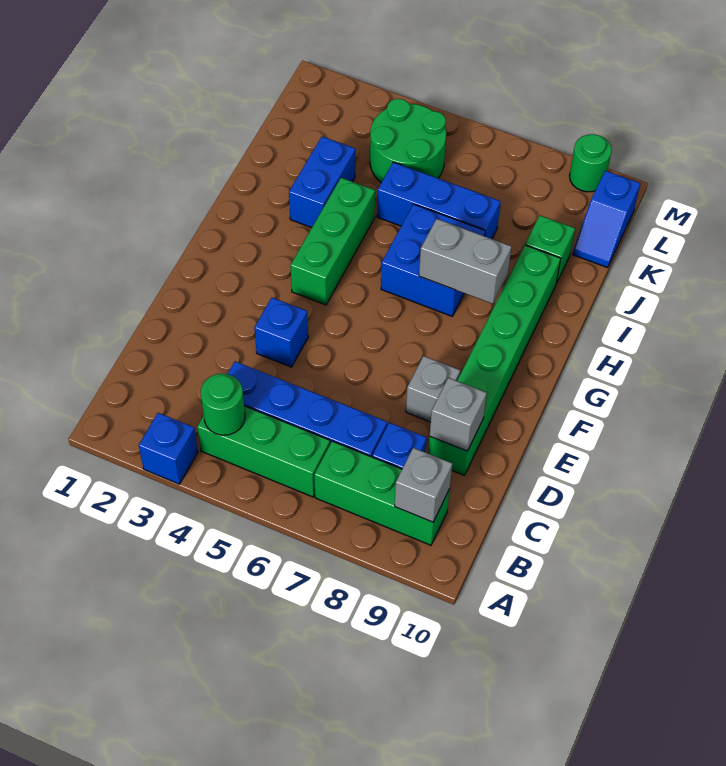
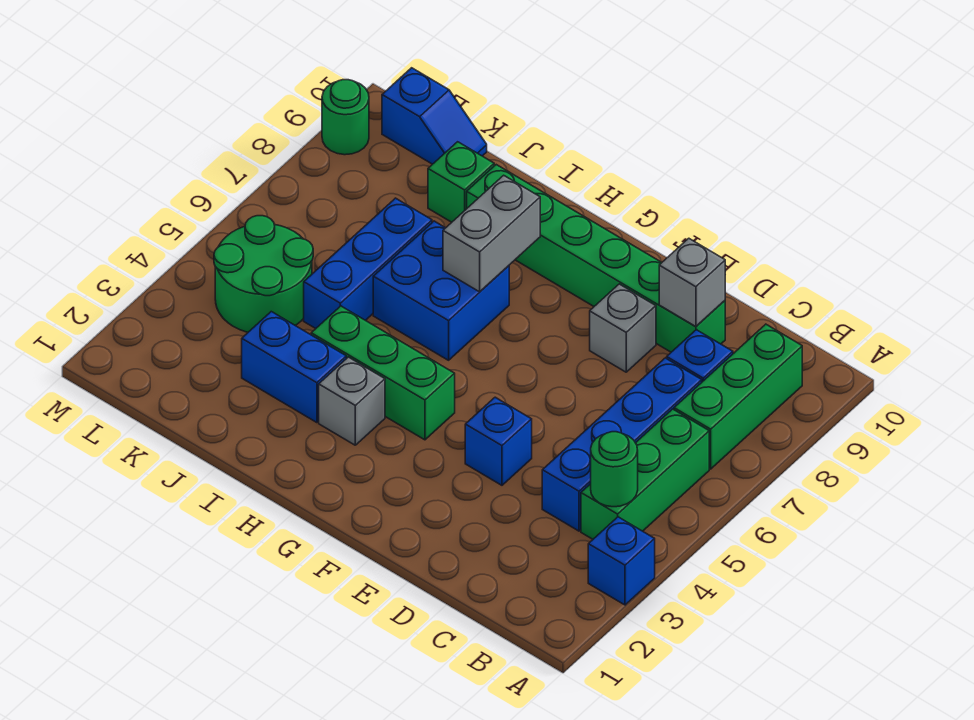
grey brick B9 level 2 -> grey brick H3 level 1

